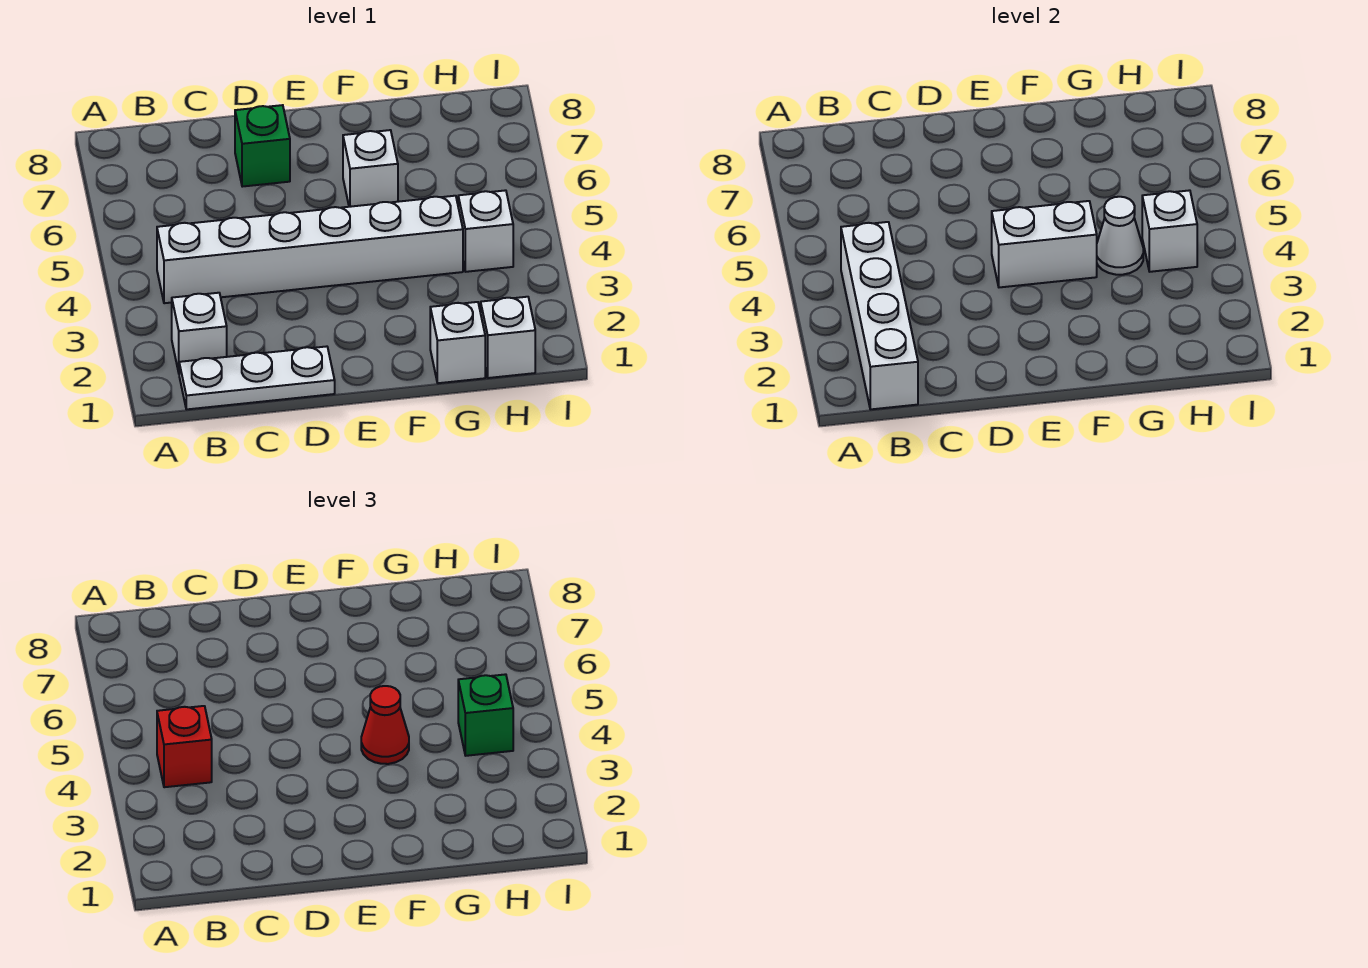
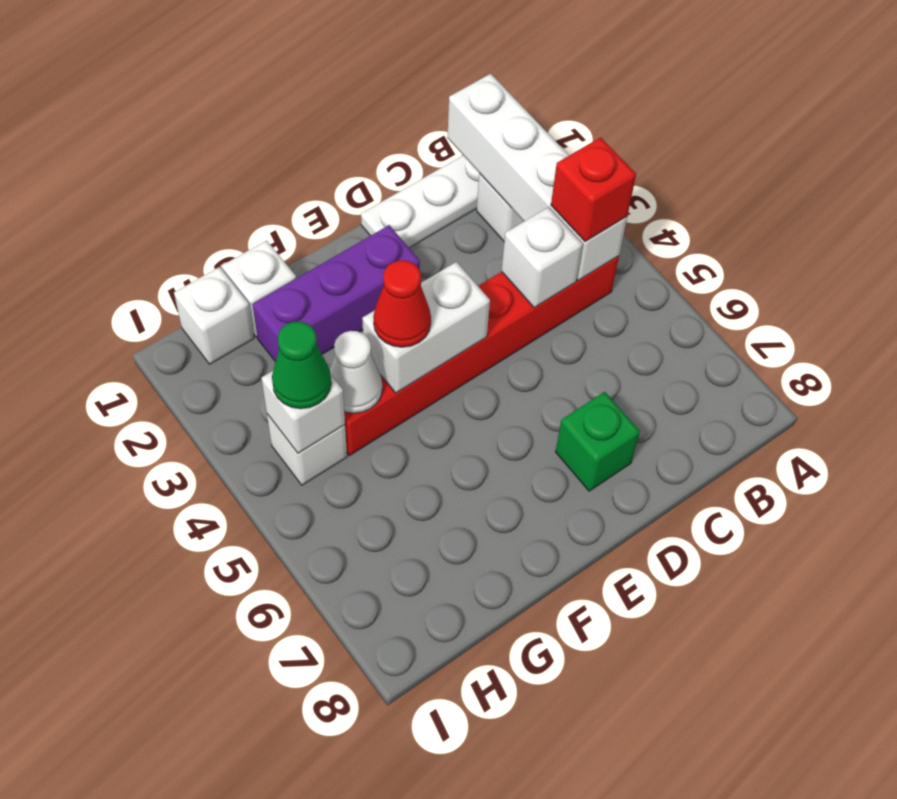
white brick B4:G4 level 1 -> red brick B4:G4 level 1
none -> purple brick E2:G2 level 1
white brick F6 level 1 -> white brick C4 level 2
green brick H4 level 3 -> green cone H4 level 3

